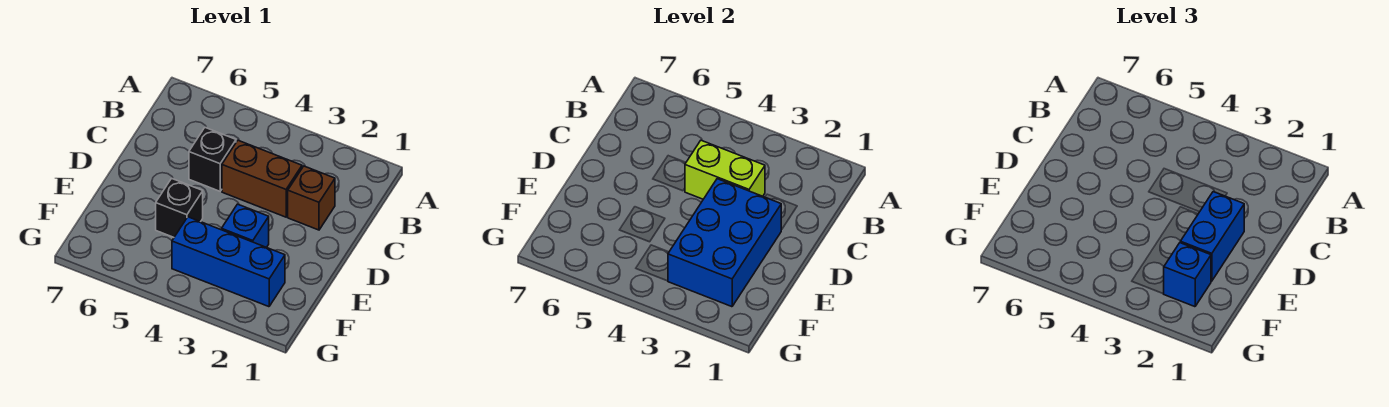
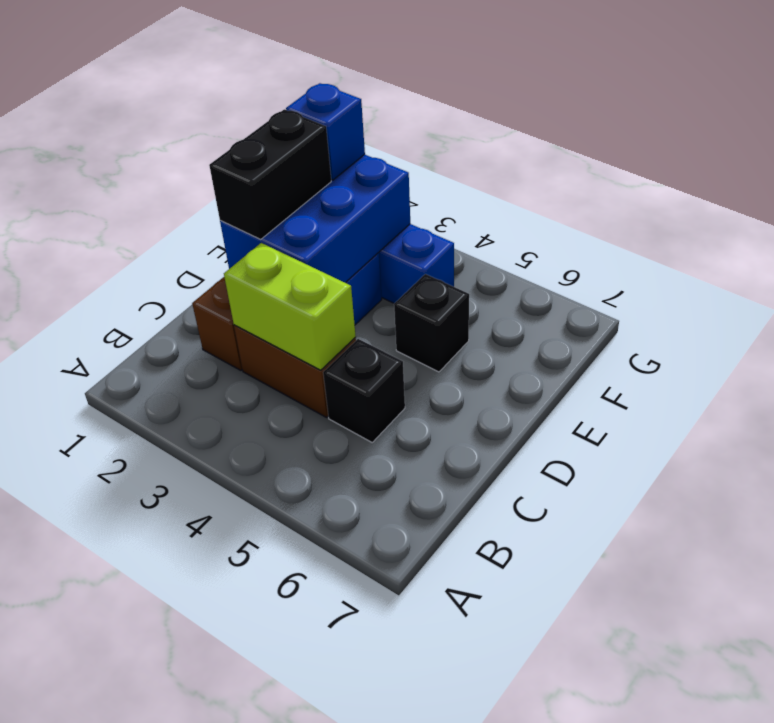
blue brick D2:E2 level 3 -> black brick D2:E2 level 3

